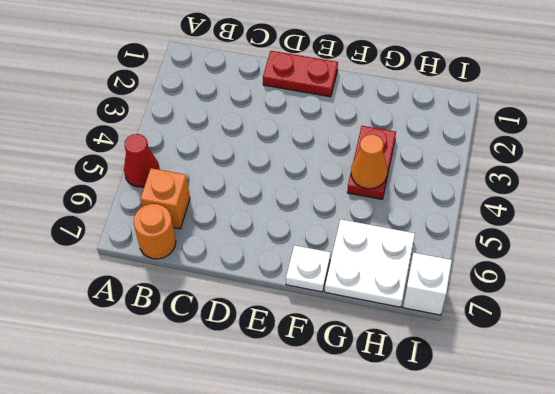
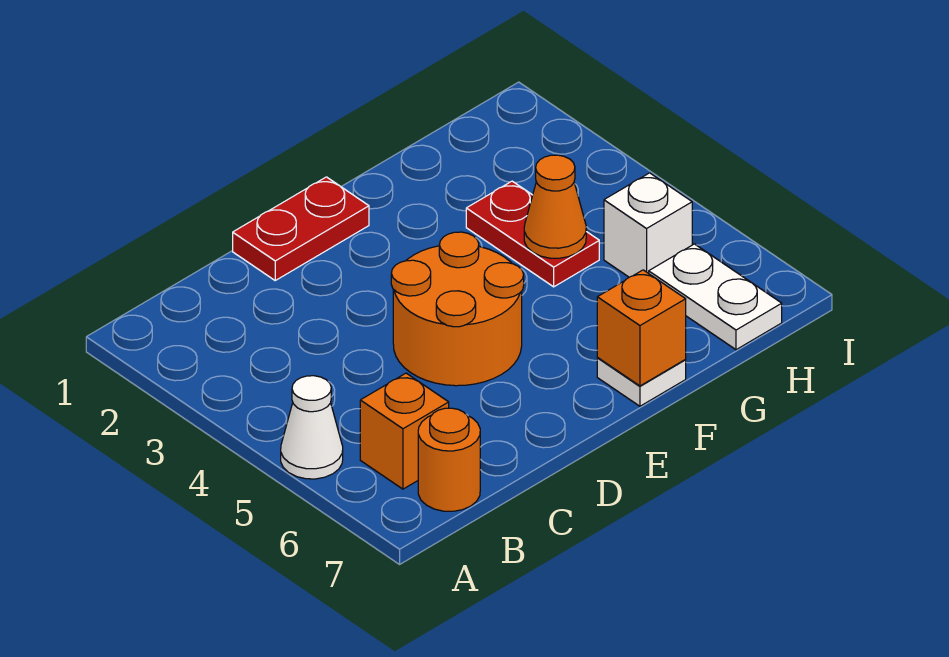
red cone A5 level 1 -> white cone A5 level 1
none -> orange round brick D4:E5 level 1
none -> orange brick F7 level 2
white plate G6:H7 level 1 -> white plate H6:H7 level 1
white brick I7 level 1 -> white brick H5 level 1

